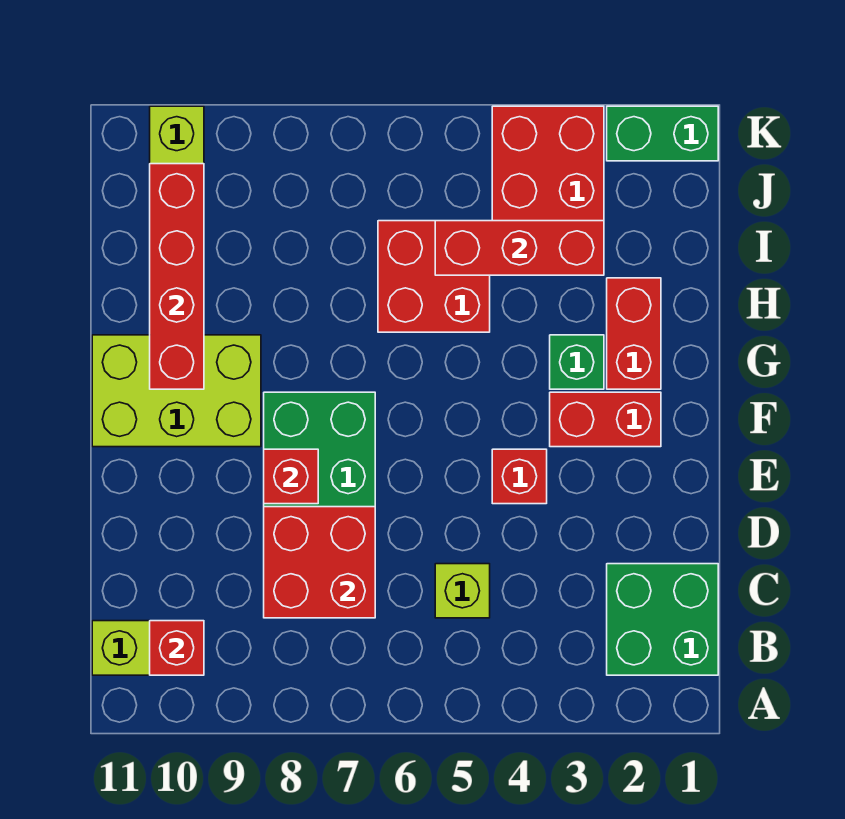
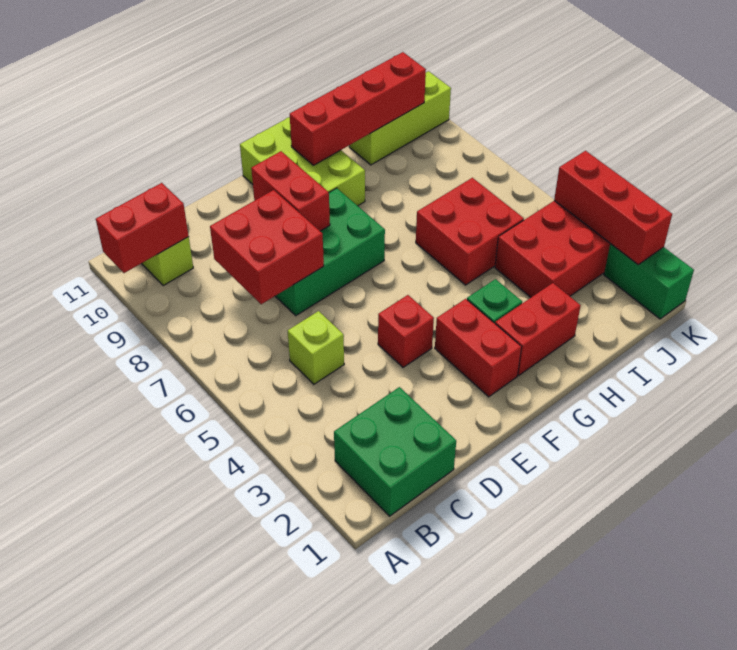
red brick B10 level 2 -> red brick A10:B10 level 2
red brick E8 level 2 -> red brick E8:E9 level 2
red brick I3:I5 level 2 -> red brick K2:K4 level 2

